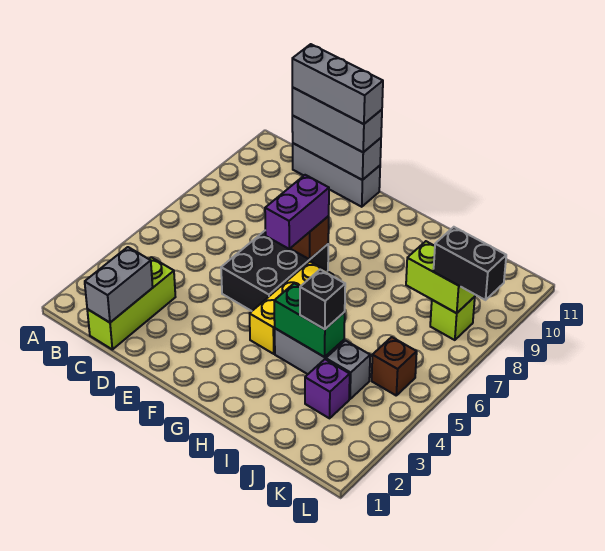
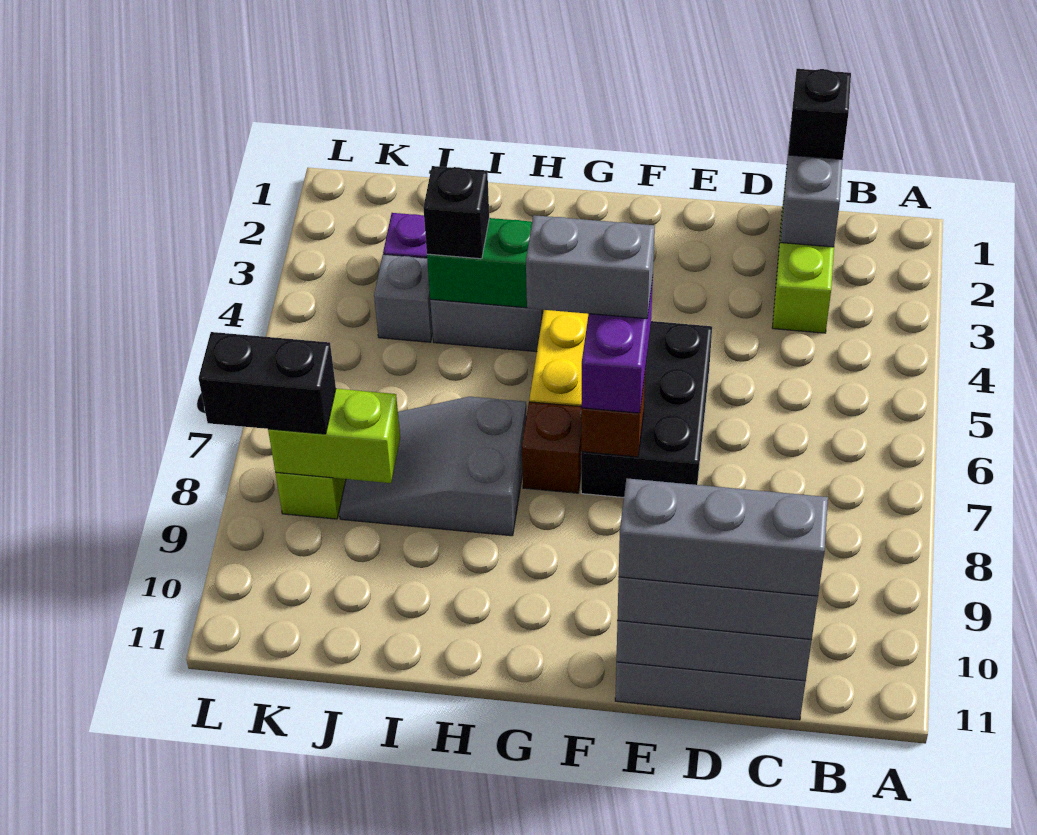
none -> black brick C1 level 3
none -> grey brick F6:G6 level 4
none -> grey slope H7:J8 level 1 top H
brown brick K5 level 1 -> brown brick G7 level 1

